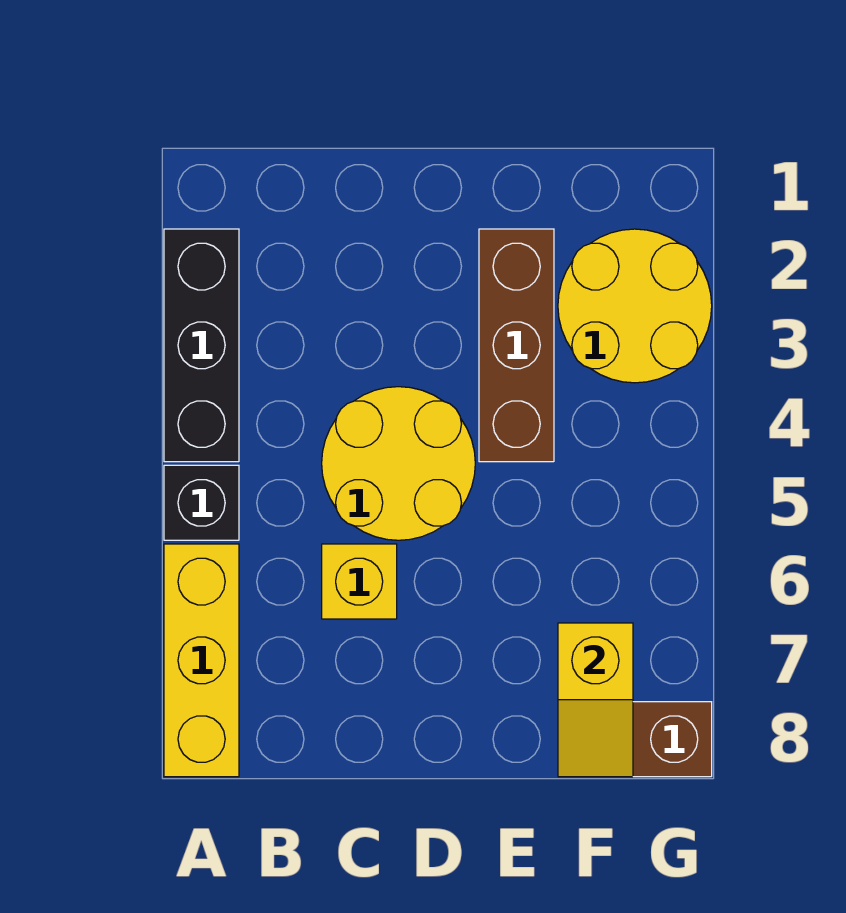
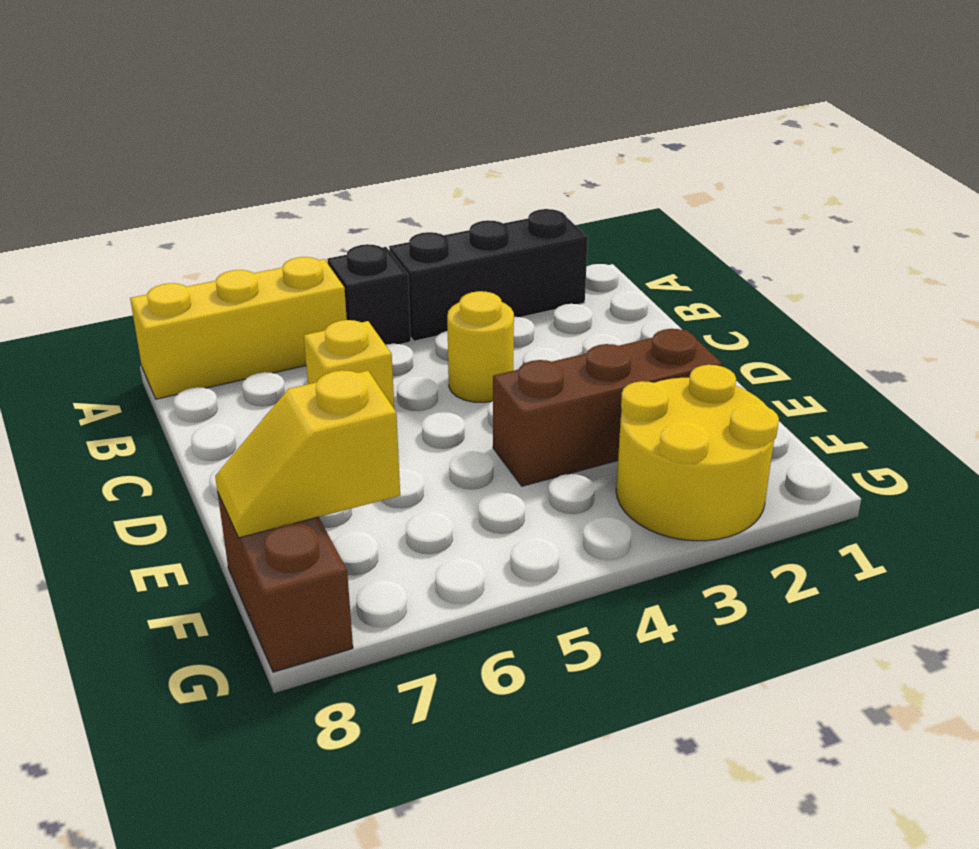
yellow round brick C4:D5 level 1 -> yellow round brick C4 level 1

